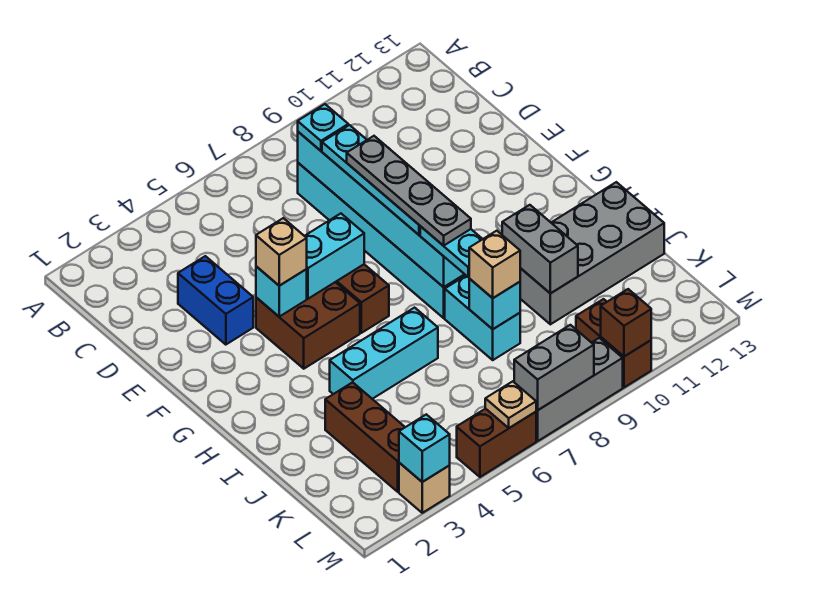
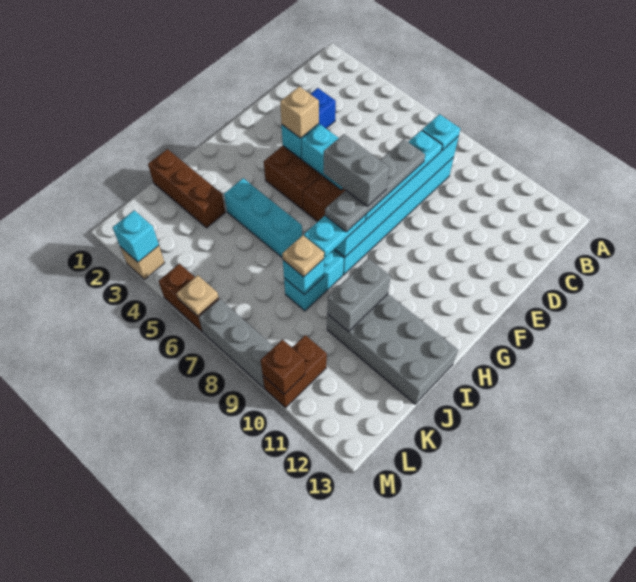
brown brick J3:L3 level 1 -> brown brick J1:J3 level 1
tan brick J8 level 3 -> tan plate J8 level 3
grey brick M7:M8 level 2 -> grey brick G7:G8 level 5

